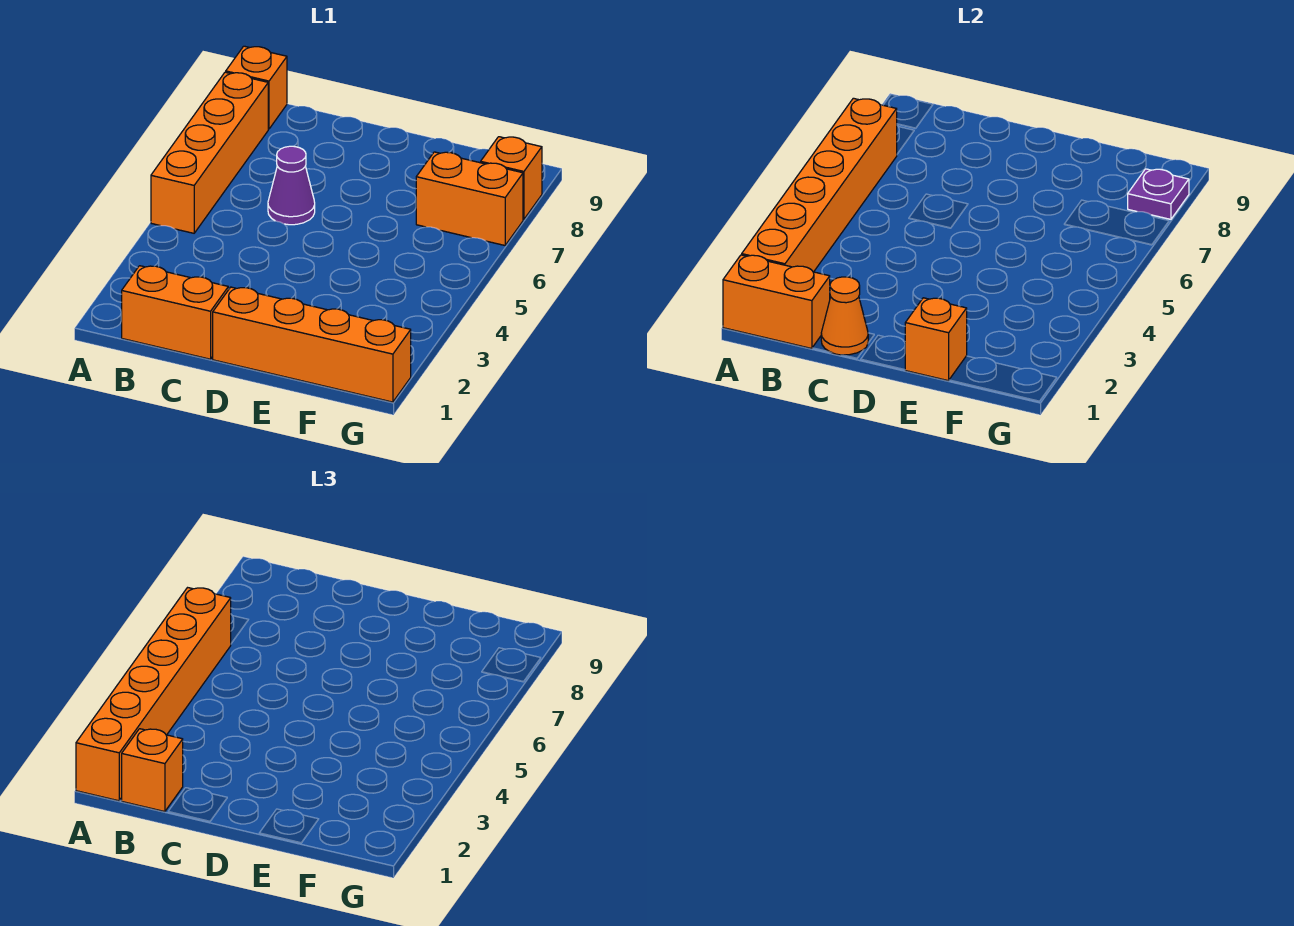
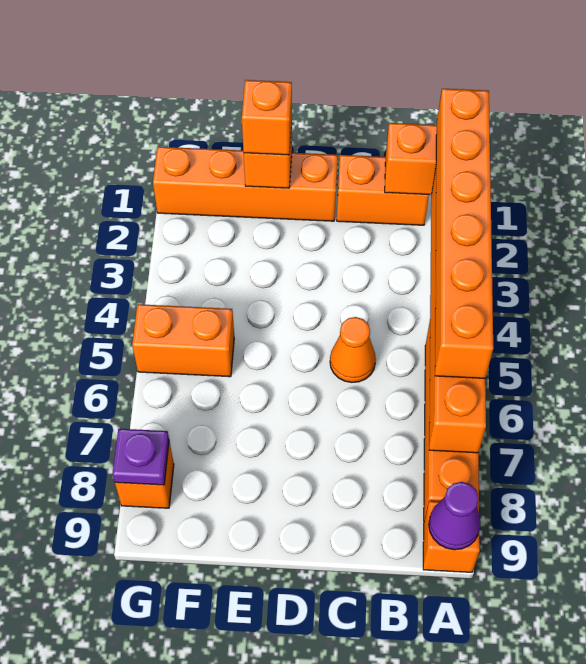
orange brick B1 level 3 -> orange brick E1 level 3
orange cone C1 level 2 -> orange cone C5 level 1
purple cone C6 level 1 -> purple cone A9 level 2
orange brick F7:G7 level 1 -> orange brick F5:G5 level 1

